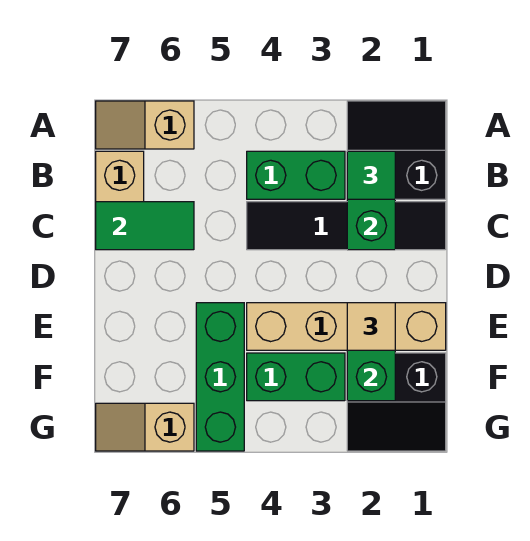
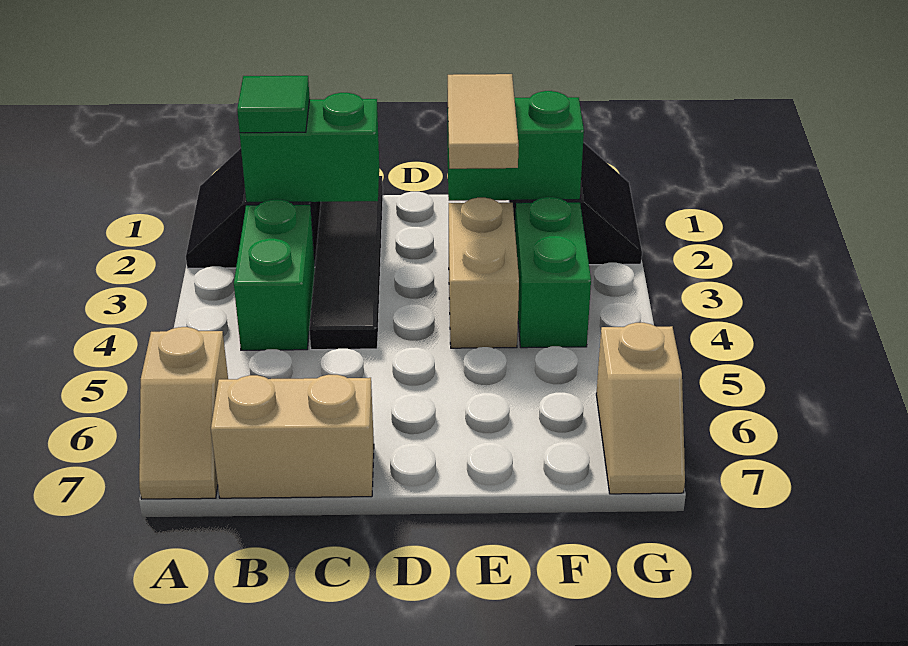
green tile C6:C7 level 2 -> none
tan brick E1:E4 level 1 -> tan brick E3:E4 level 1
tan tile E2 level 3 -> tan tile E2:E3 level 3
green brick E5:G5 level 1 -> none

